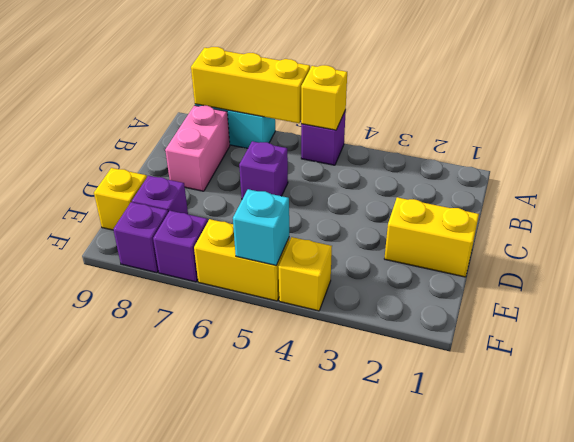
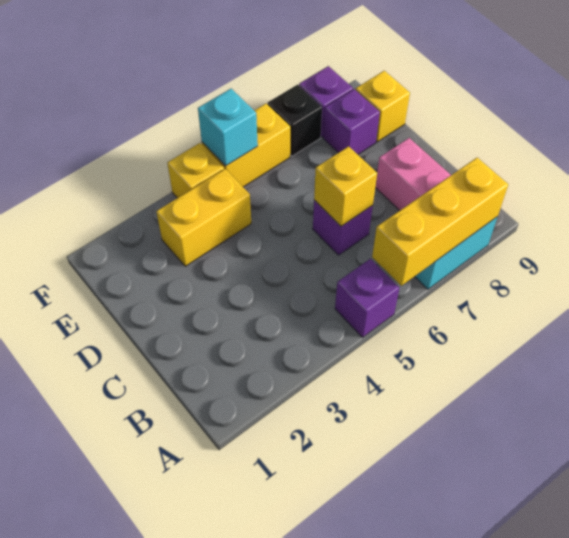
yellow brick A5 level 2 -> yellow brick C6 level 2
yellow brick D1:D2 level 1 -> yellow brick E3:E4 level 1
purple brick F7 level 1 -> black brick F7 level 1

